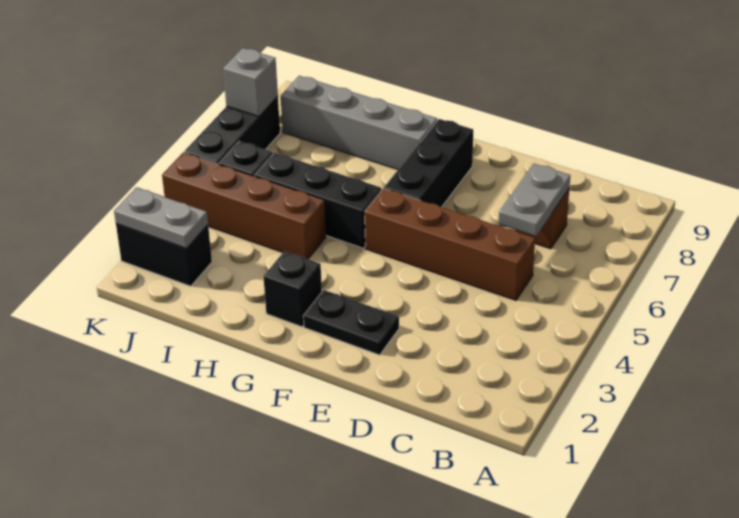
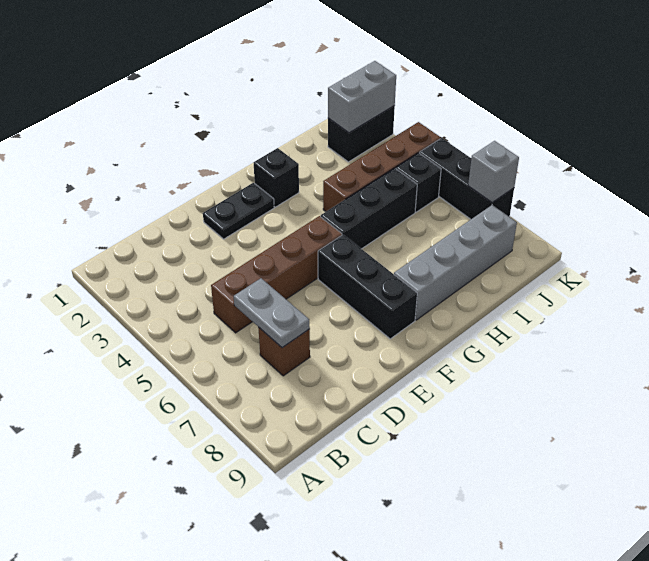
grey plate J2:K2 level 2 -> grey brick J2:K2 level 2

